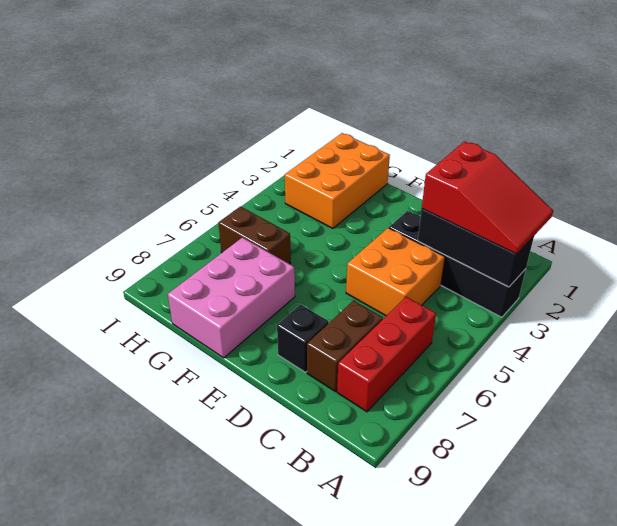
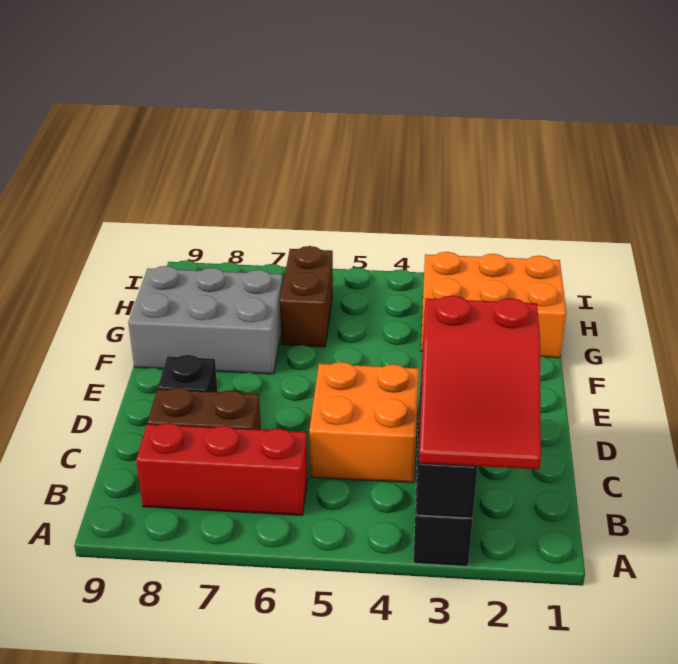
pink brick F7:G9 level 1 -> grey brick F7:G9 level 1

